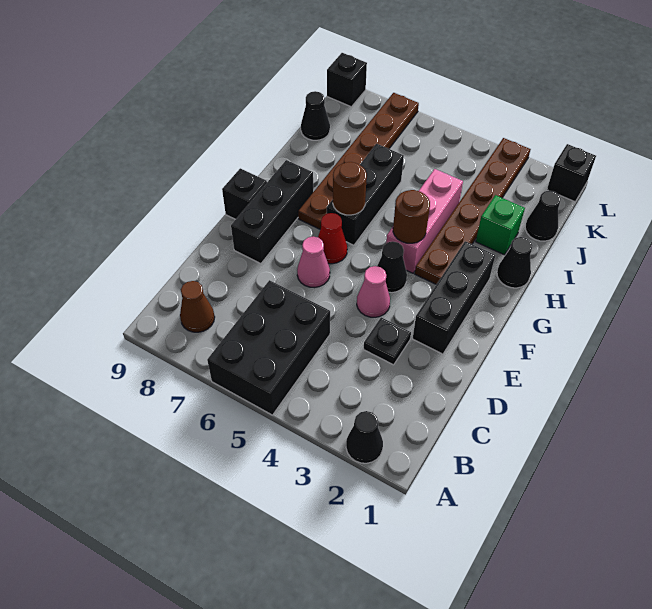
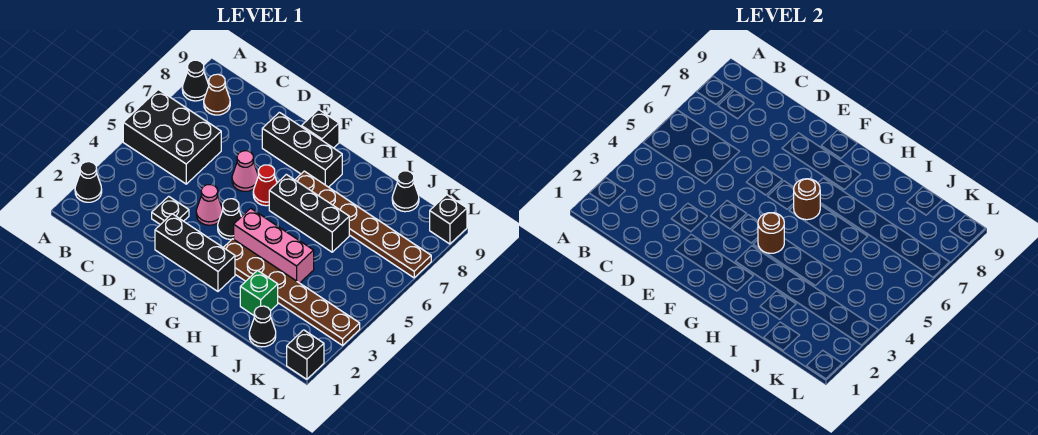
black cone H1 level 1 -> black cone A8 level 1

